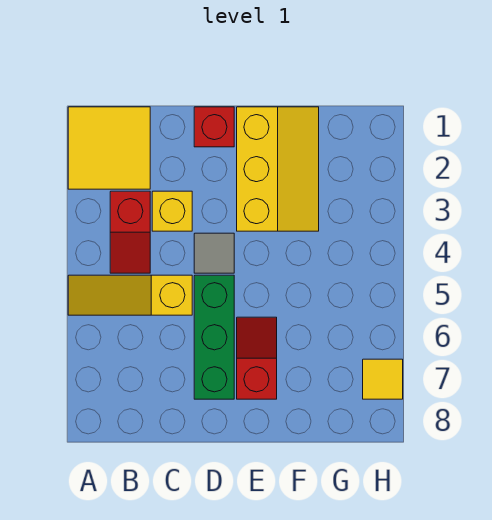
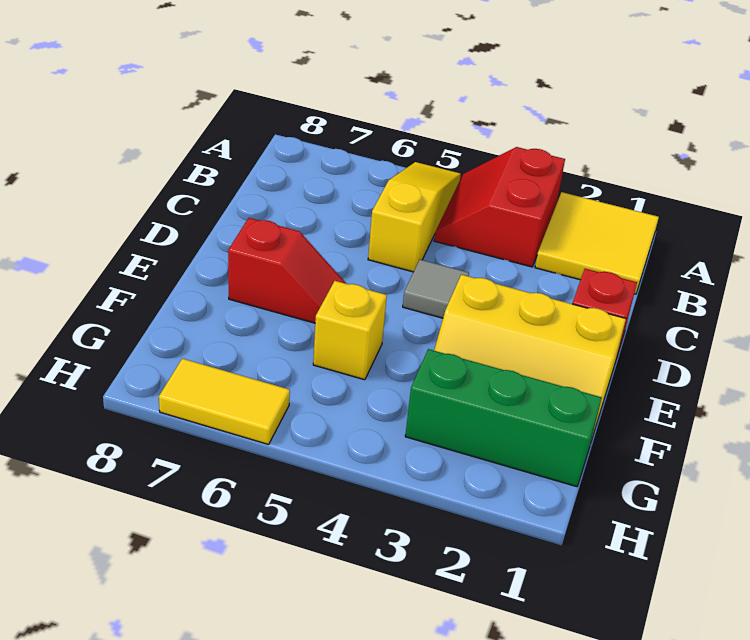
red slope B3:B4 level 1 top 3 -> red slope A3:B4 level 1 top 3
yellow brick C3 level 1 -> yellow brick F5 level 1
green brick D5:D7 level 1 -> green brick G1:G3 level 1
yellow tile H7 level 1 -> yellow tile H6:H7 level 1

